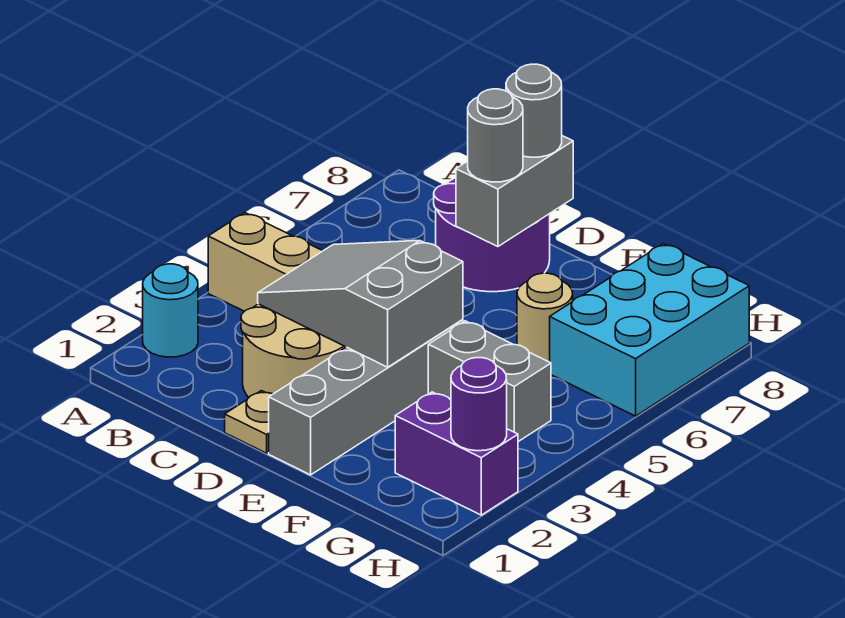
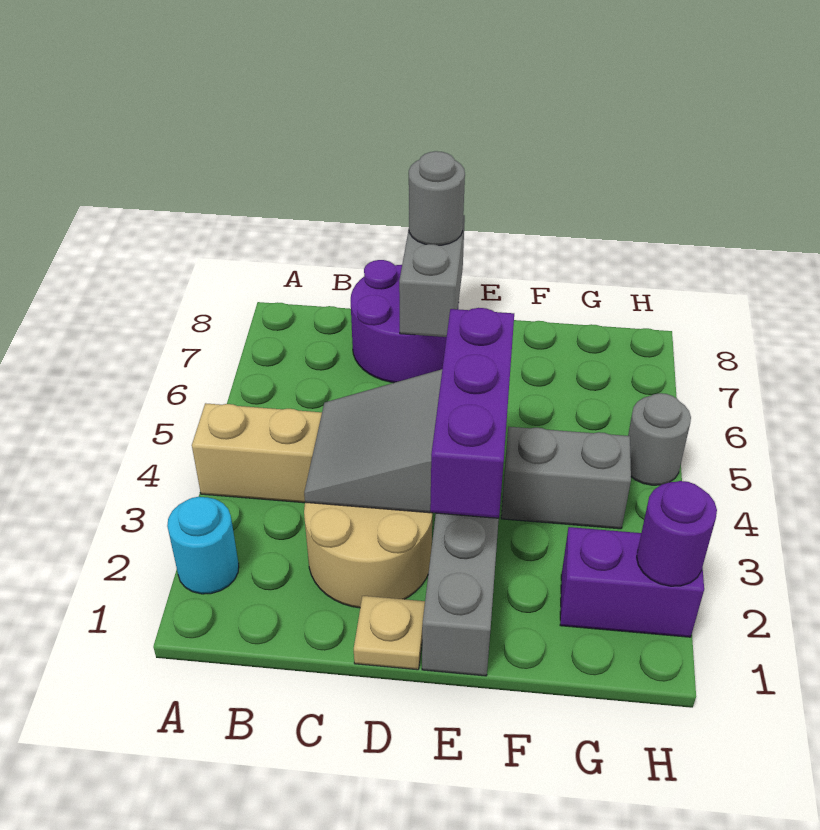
grey round brick D7 level 3 -> grey round brick H5 level 1
none -> purple brick E2:E4 level 3
tan round brick F6 level 1 -> none
cyan brick G6:H8 level 1 -> none

